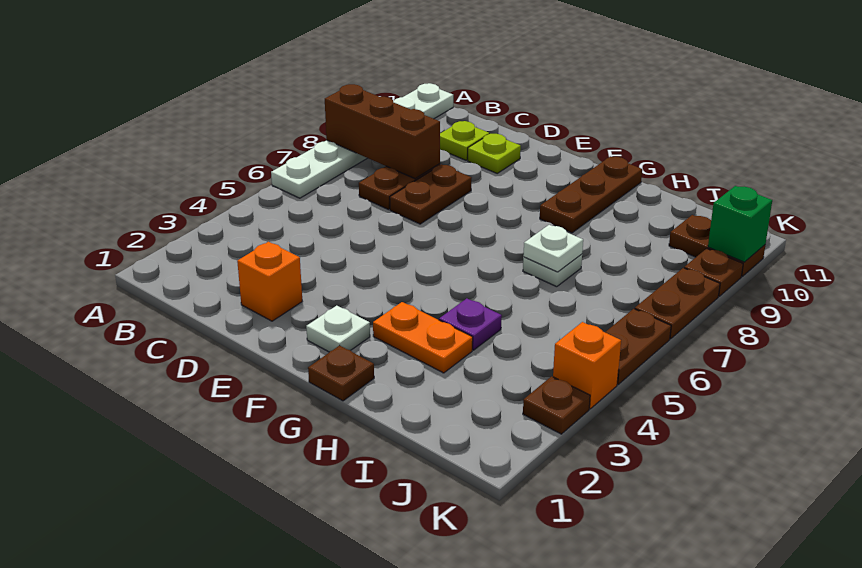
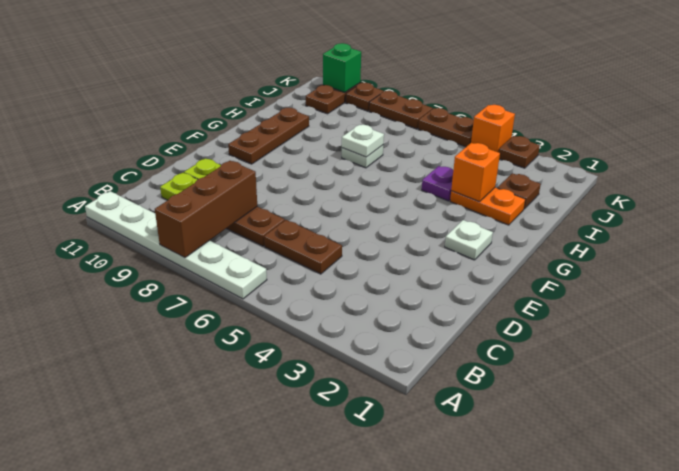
orange brick D2 level 1 -> orange brick H3 level 2
brown plate D7:D8 level 1 -> brown plate C5:C6 level 1
brown plate G1 level 1 -> brown plate I2 level 1
orange plate G3:H3 level 1 -> orange plate H2:H3 level 1
brown plate G9:G11 level 1 -> brown plate F10:H10 level 1

